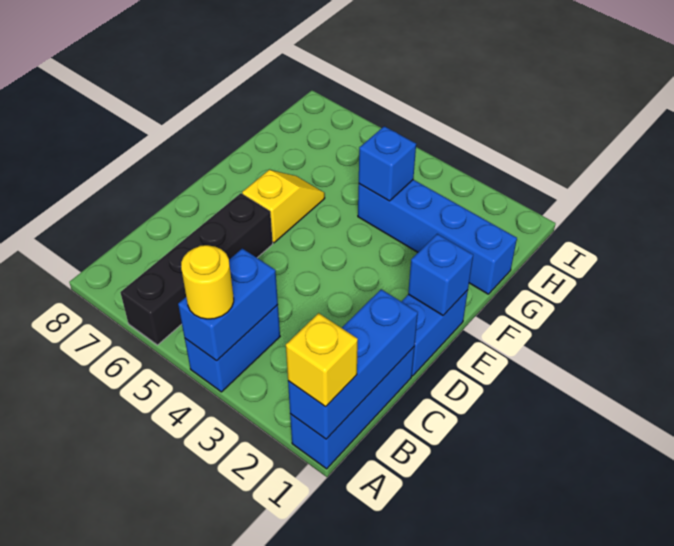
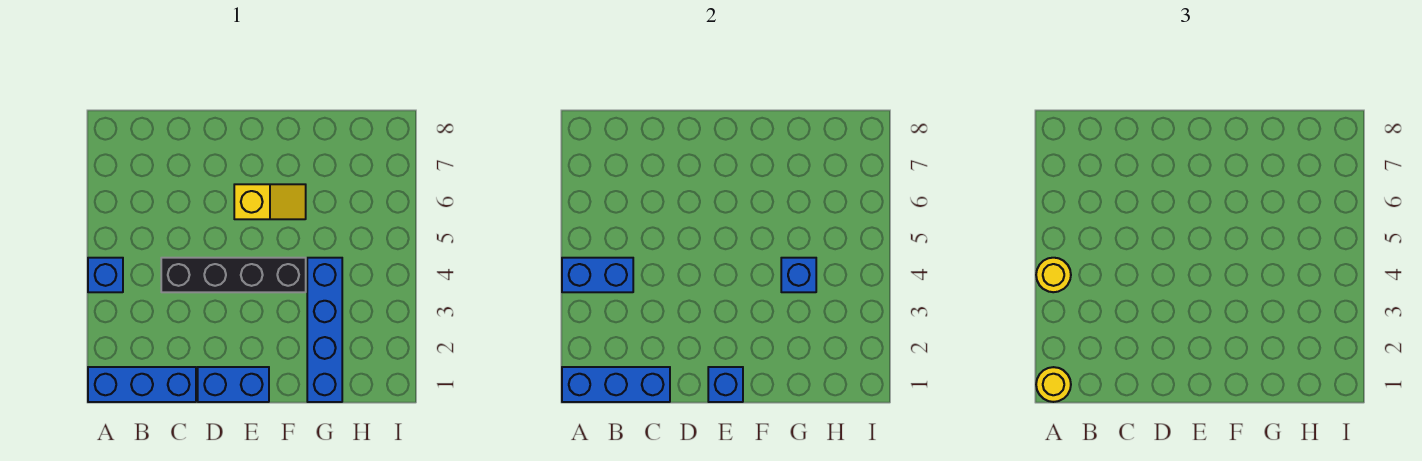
yellow brick A1 level 3 -> yellow round brick A1 level 3
blue brick A4:B4 level 1 -> blue brick A4 level 1
black brick A6:D6 level 1 -> black brick C4:F4 level 1

